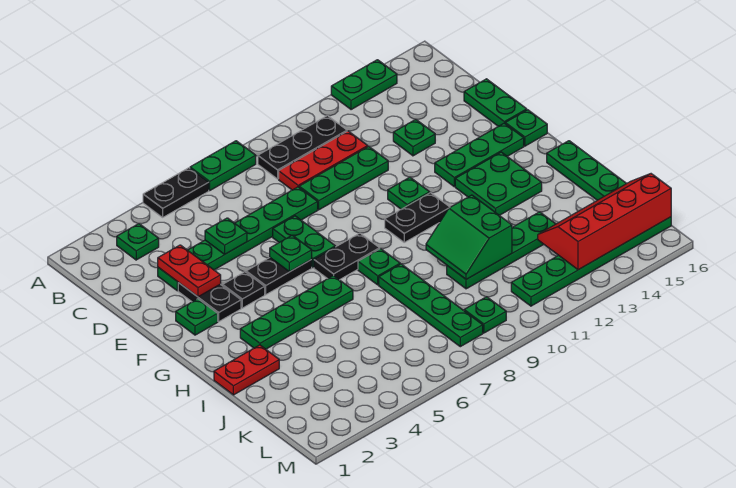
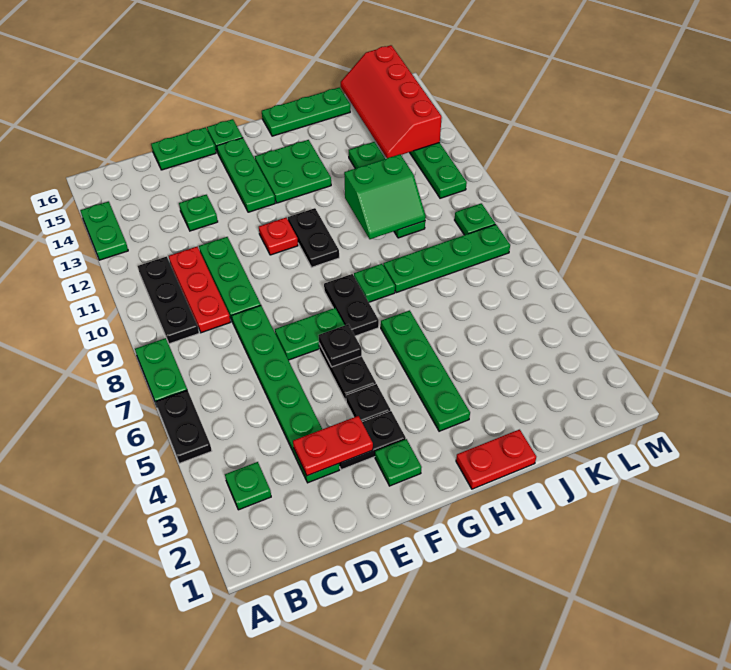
green plate D5 level 2 -> none
green plate F6 level 2 -> black plate F6 level 2
green plate F11 level 1 -> red plate F11 level 1
red plate I1:I2 level 1 -> red plate H1:I1 level 1

